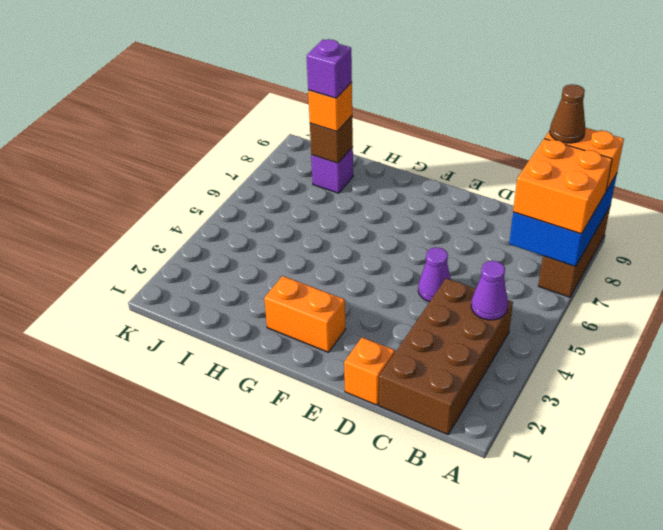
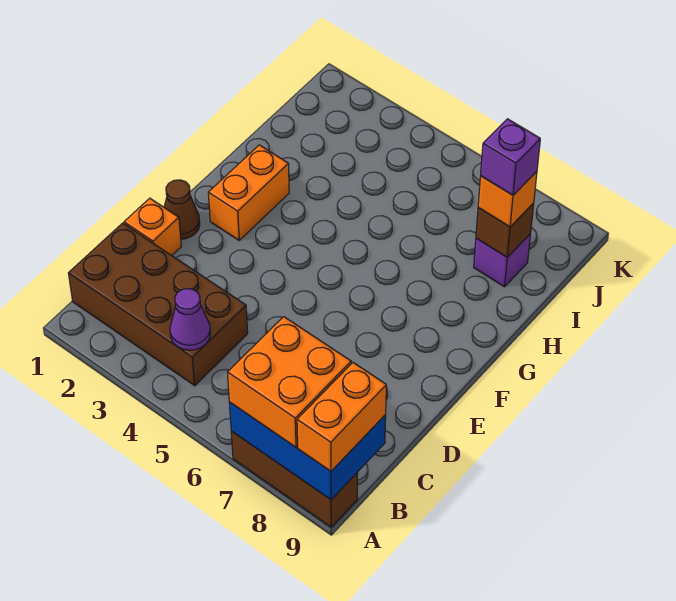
brown cone B9 level 4 -> brown cone E1 level 1
purple cone D5 level 1 -> none

